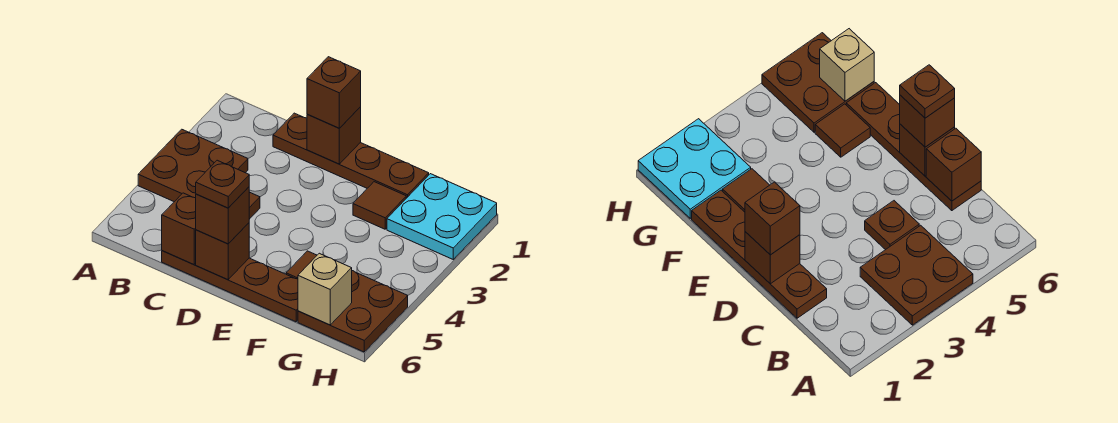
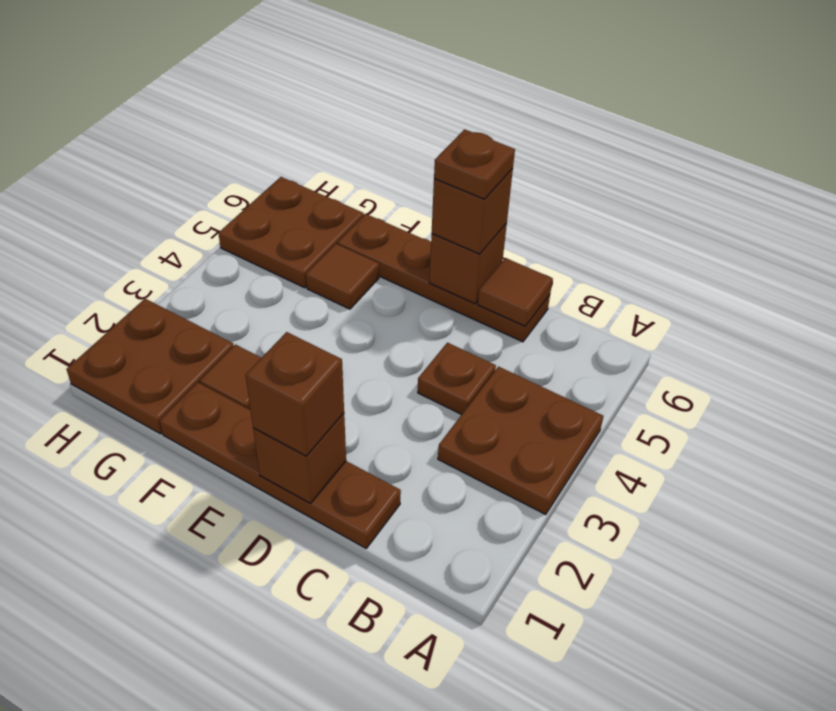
brown brick C6 level 2 -> brown tile C6 level 2
cyan plate G1:H2 level 1 -> brown plate G1:H2 level 1
tan brick G6 level 2 -> none

